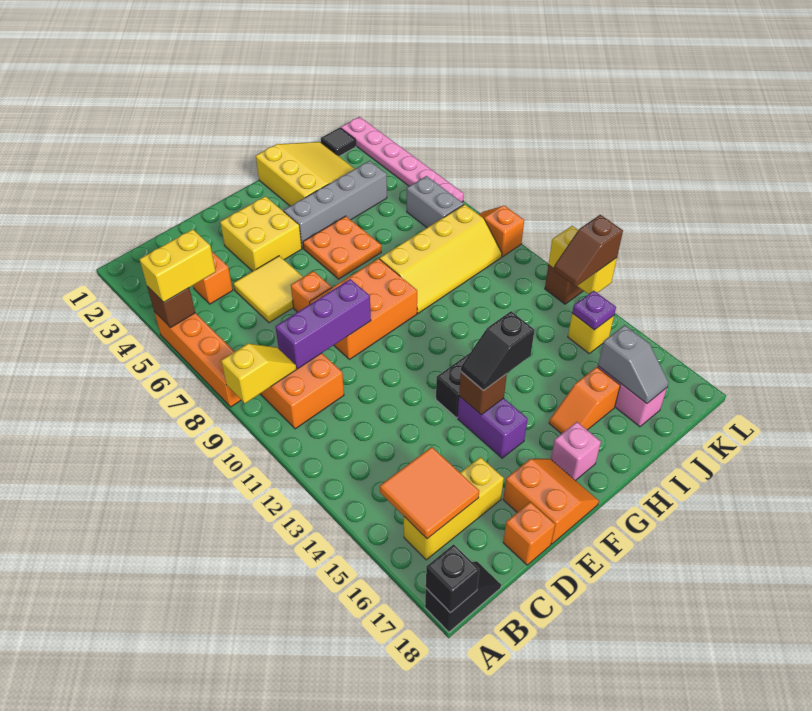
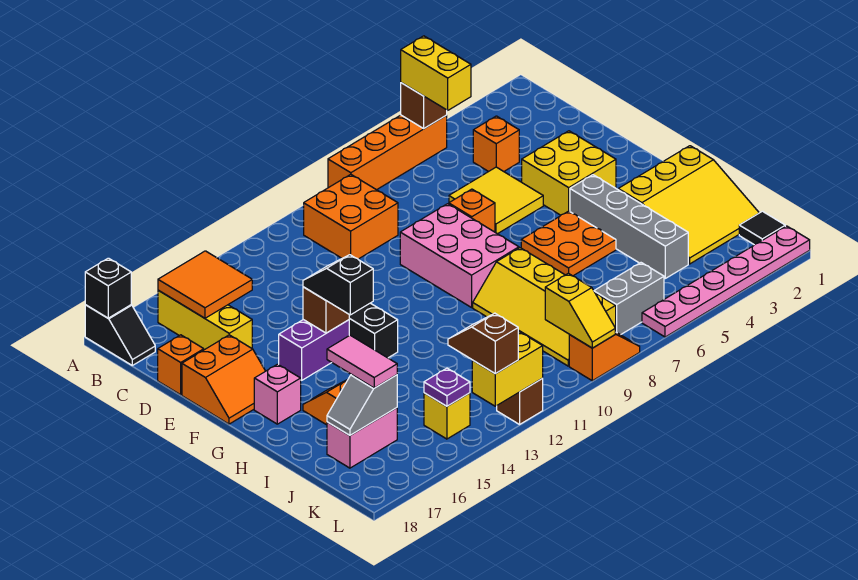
yellow slope A9:B9 level 2 top A -> yellow slope K9:L9 level 2 top K
purple brick C9:E9 level 2 -> none
orange brick E8:G9 level 1 -> pink brick E8:G9 level 1
none -> pink tile I16:J16 level 3

